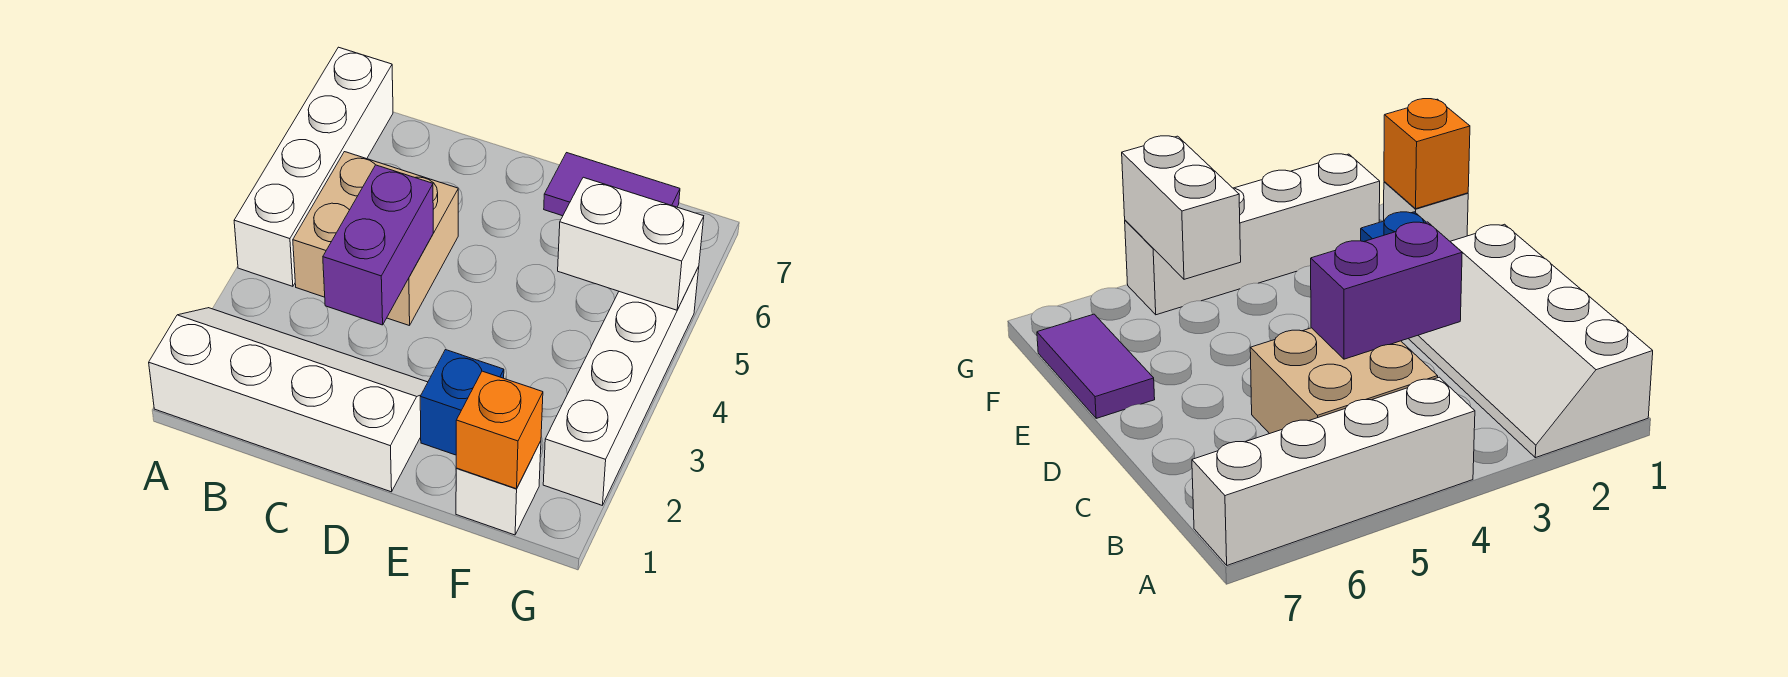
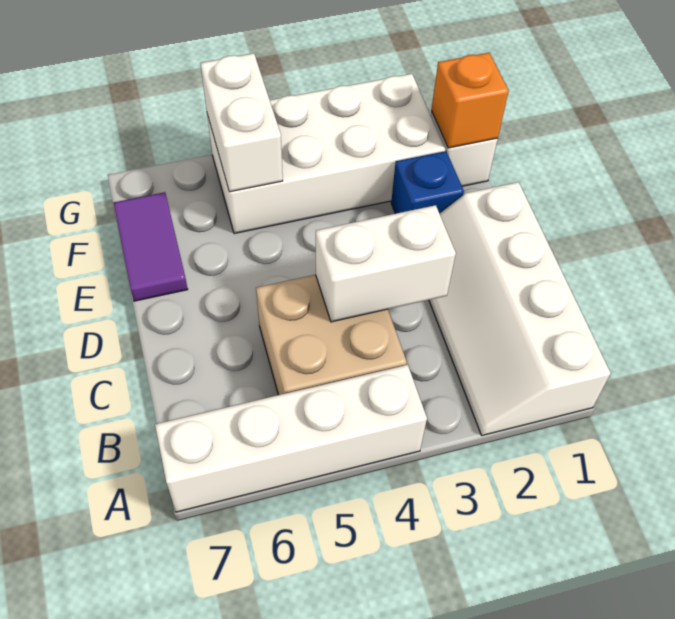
purple brick C3:C4 level 2 -> white brick C3:C4 level 2
white brick G2:G5 level 1 -> white brick F2:G5 level 1

